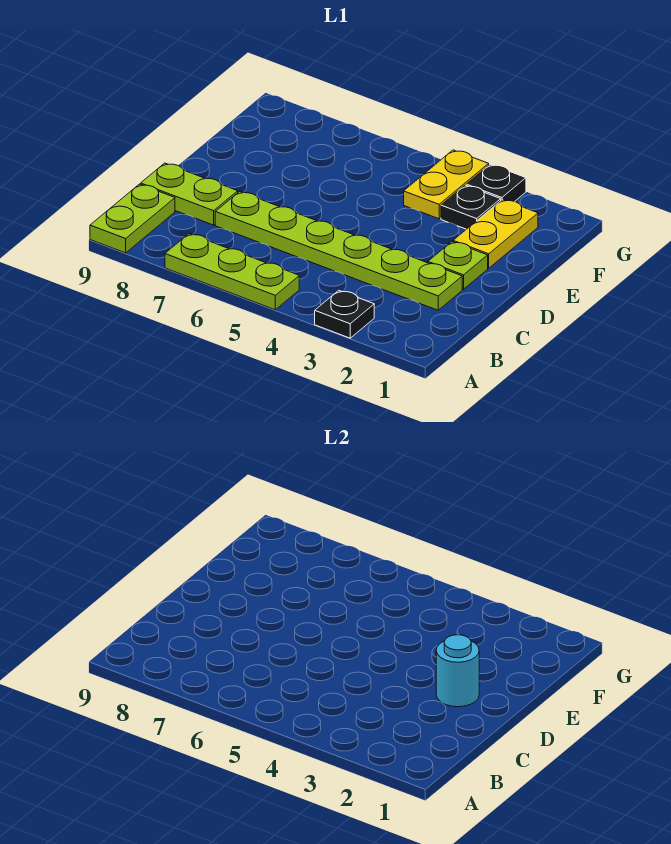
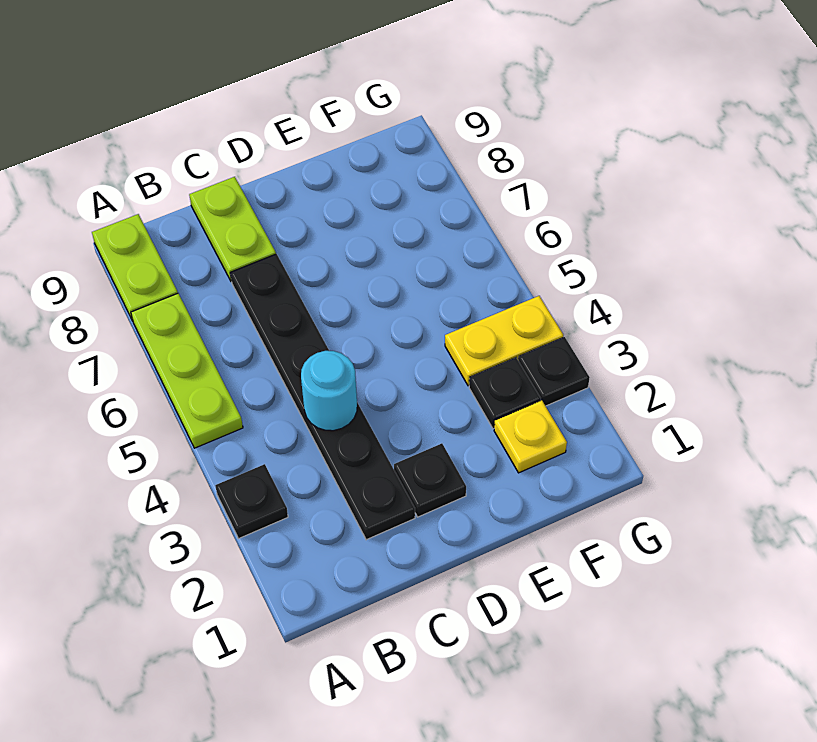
lime plate A9:B9 level 1 -> lime plate A8:A9 level 1
lime plate C2:C7 level 1 -> black plate C2:C7 level 1
lime plate D2 level 1 -> black plate D2 level 1
cyan round brick D2 level 2 -> cyan round brick C4 level 2
yellow plate E2:F2 level 1 -> yellow plate F2 level 1

